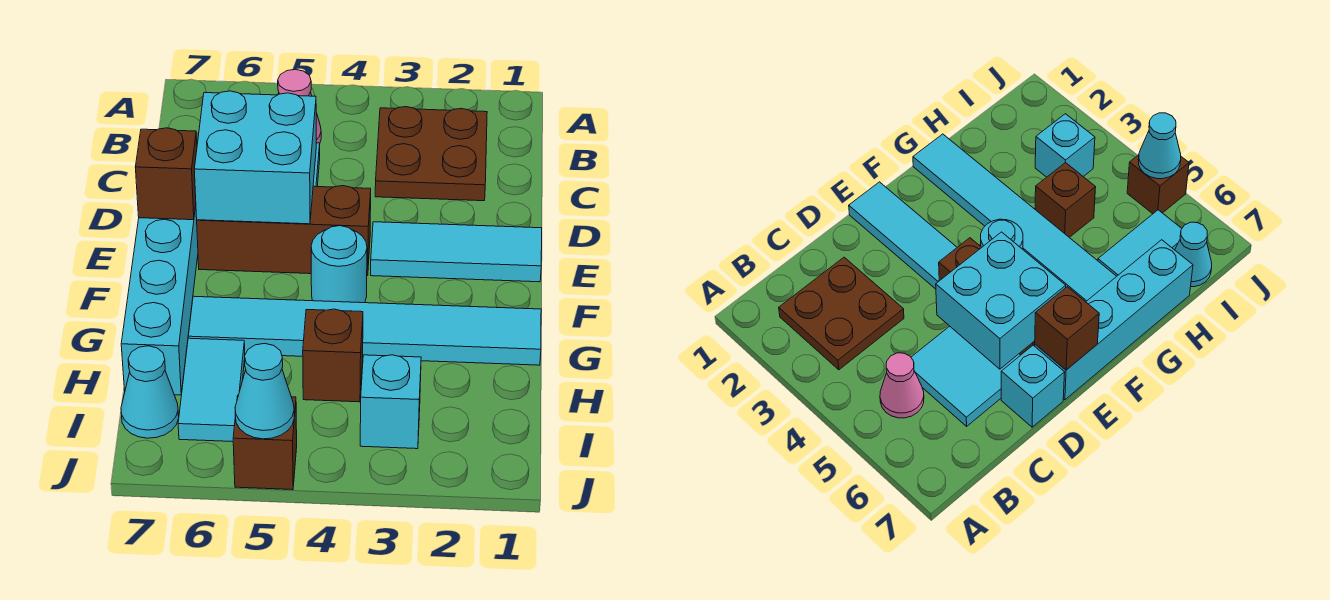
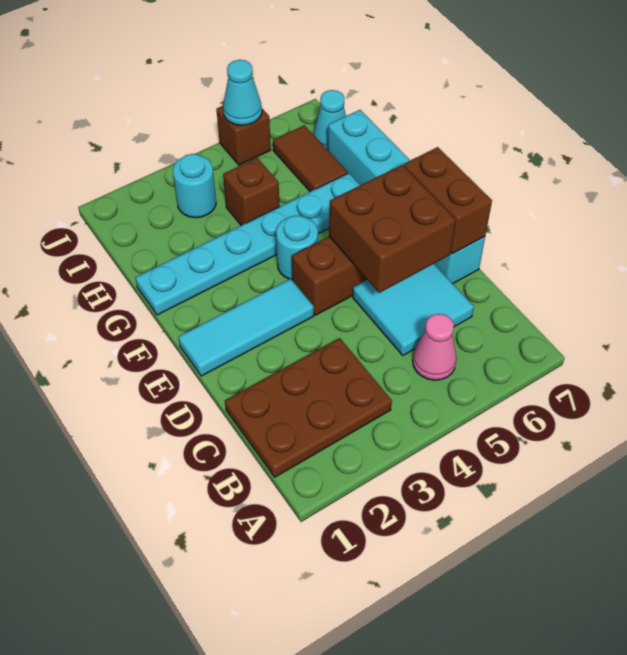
brown plate B2:C3 level 1 -> brown plate B1:C3 level 1
cyan brick D5:E6 level 2 -> brown brick D5:E6 level 2
brown brick E7 level 2 -> brown brick D7:E7 level 2
cyan tile G1:G6 level 1 -> cyan plate G1:G6 level 1
cyan tile H6:I6 level 1 -> brown tile H6:I6 level 1
cyan brick I3 level 1 -> cyan round brick I3 level 1

